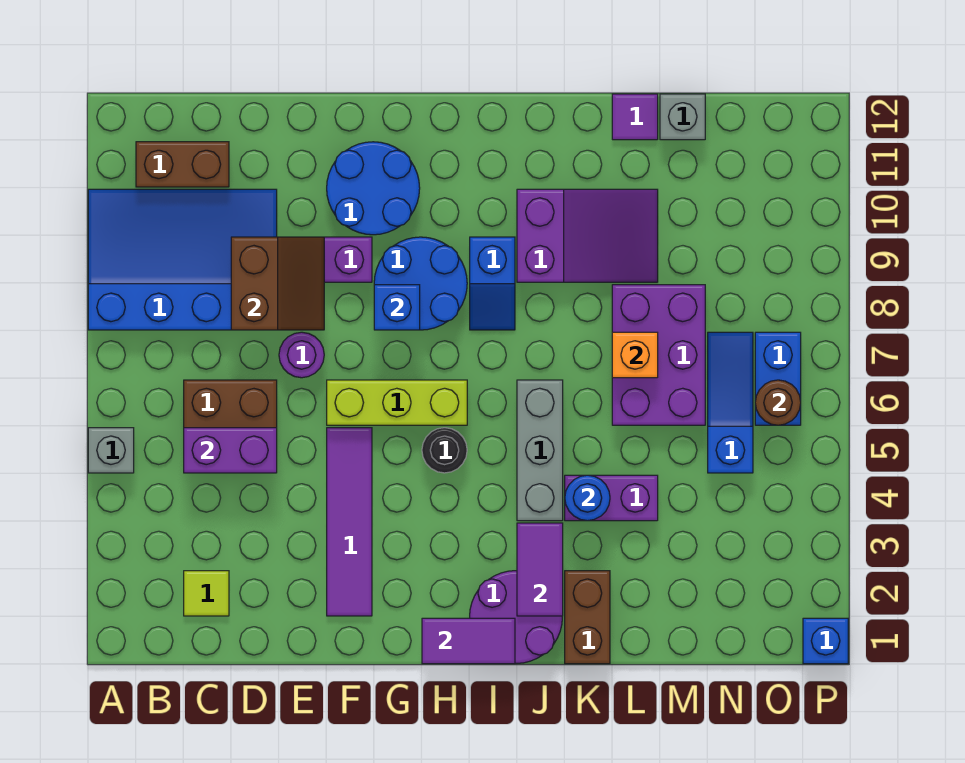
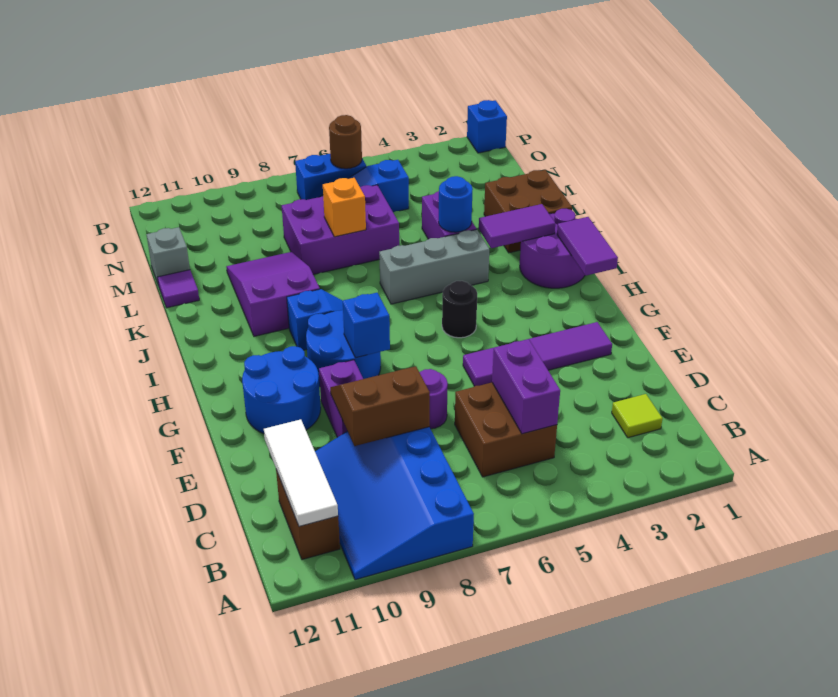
grey brick A5 level 1 -> none
none -> white tile B11:D11 level 2
lime brick F6:H6 level 1 -> none
brown brick K1:K2 level 1 -> brown brick K1:L2 level 1

